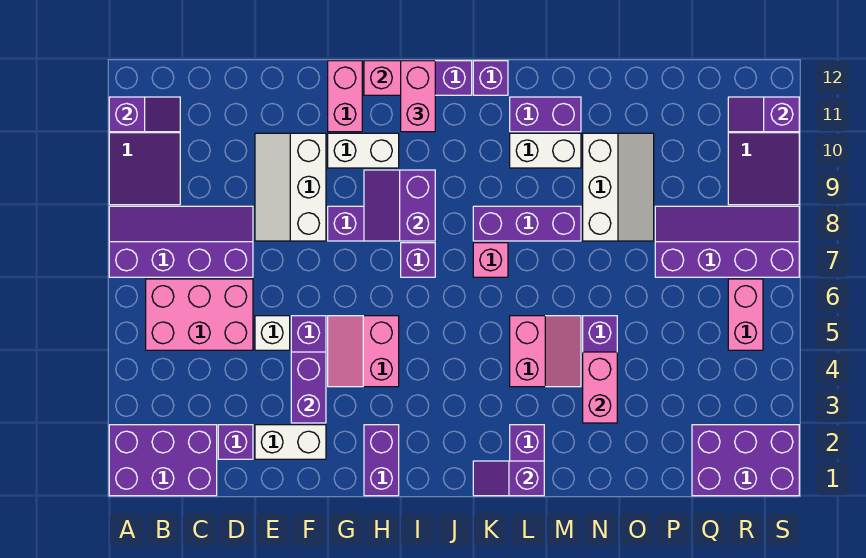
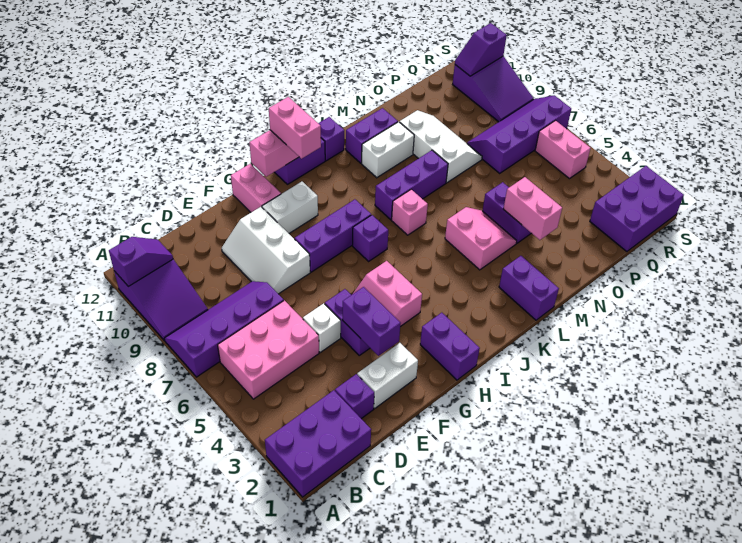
purple slope H8:I9 level 2 top I -> none
purple slope K1:L1 level 2 top L -> none

